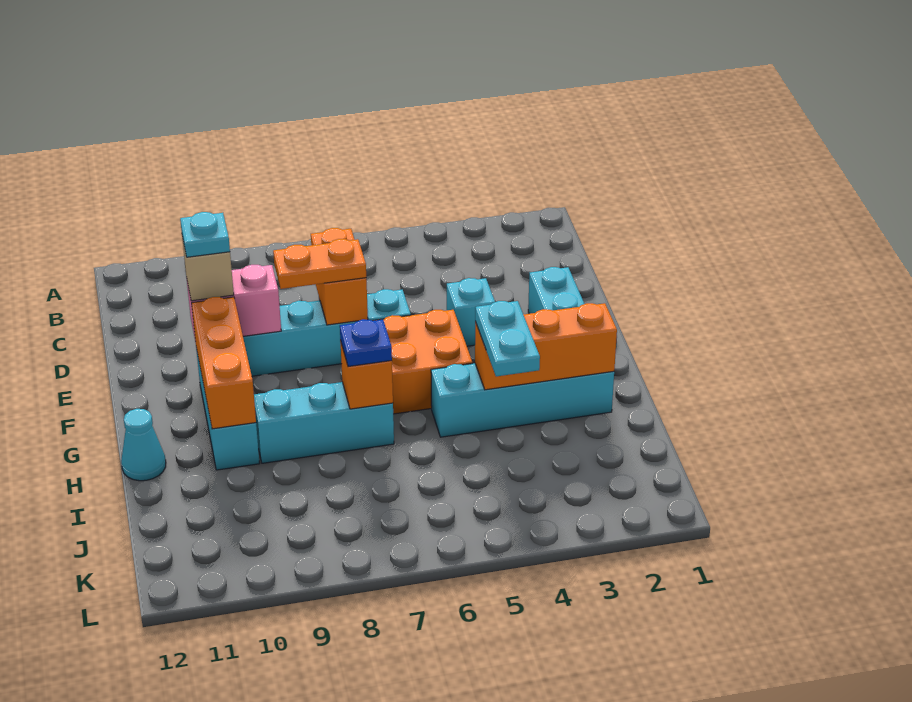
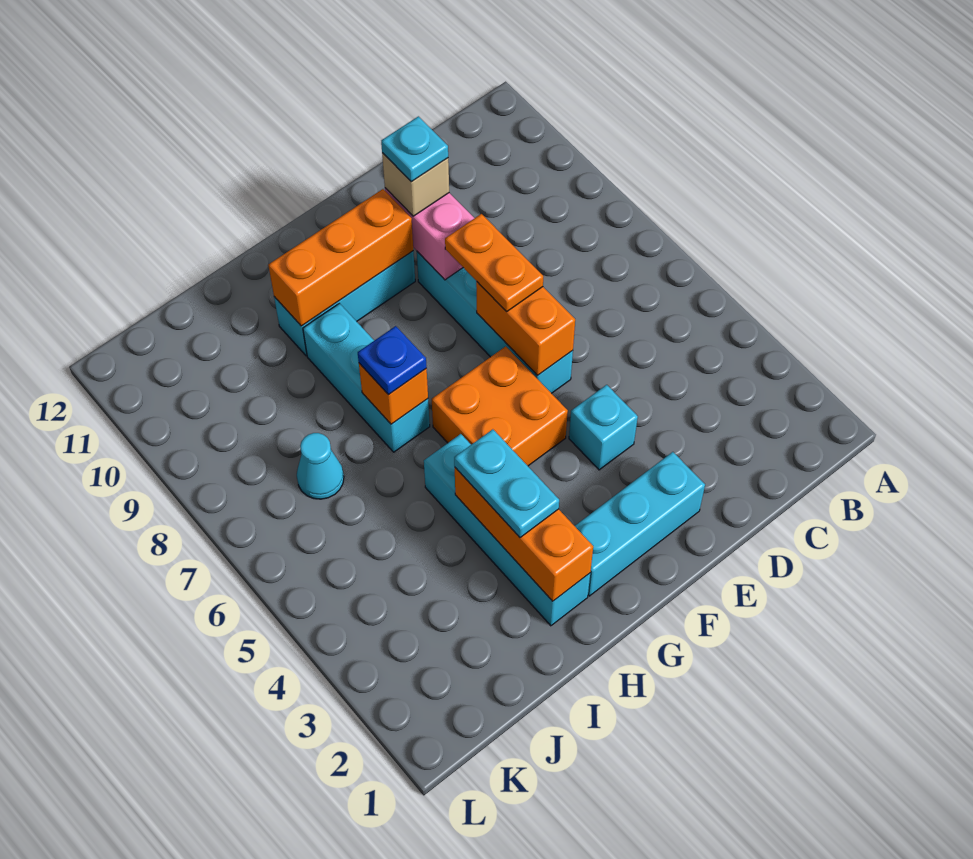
orange brick D7:E7 level 2 -> orange brick E6:E7 level 2
cyan plate H4:I4 level 3 -> cyan plate H3:H4 level 3
cyan cone H12 level 1 -> cyan cone J7 level 1

